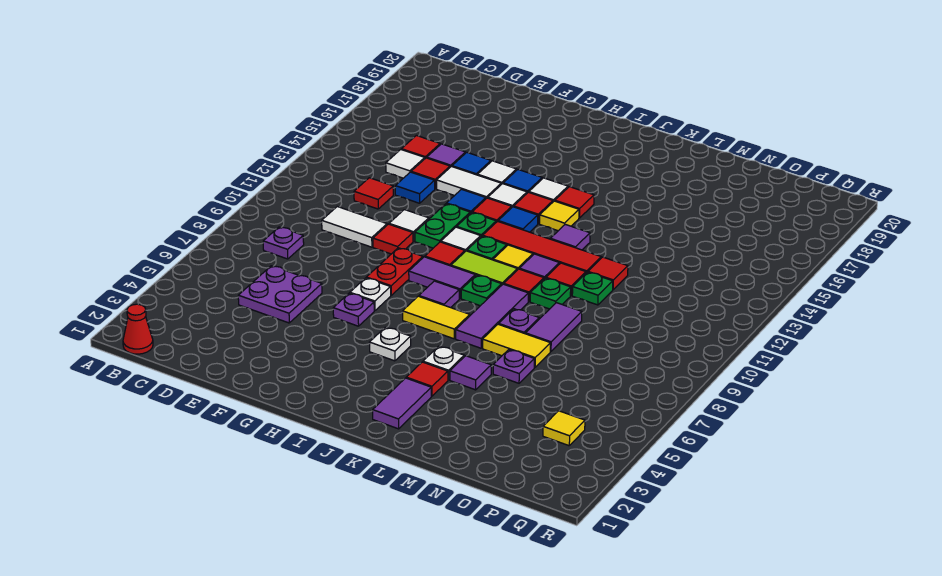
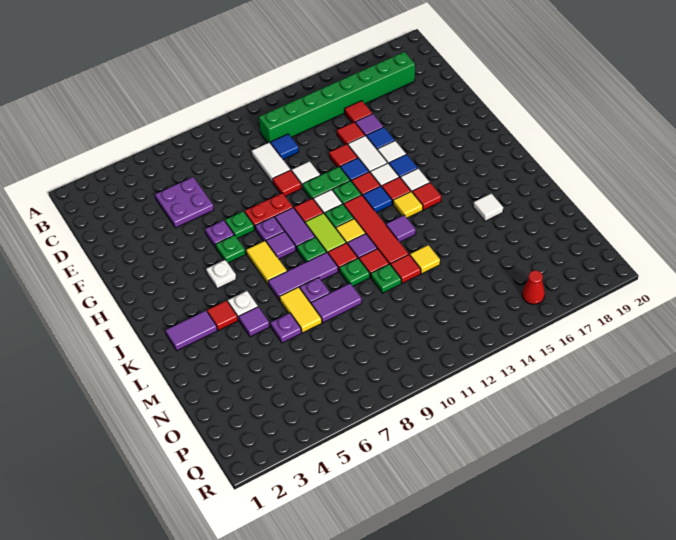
red cone B1 level 1 -> red cone Q16 level 1
purple plate C8 level 1 -> purple plate H8 level 1
none -> green brick C11:C18 level 1
red tile D12 level 1 -> red tile F13 level 1
white tile D14 level 1 -> white tile L17 level 1
blue tile E13 level 1 -> blue tile D11 level 1
white plate G7 level 1 -> green plate G7 level 1
none -> green plate H6 level 1
yellow tile P4 level 1 -> yellow tile M13 level 1

